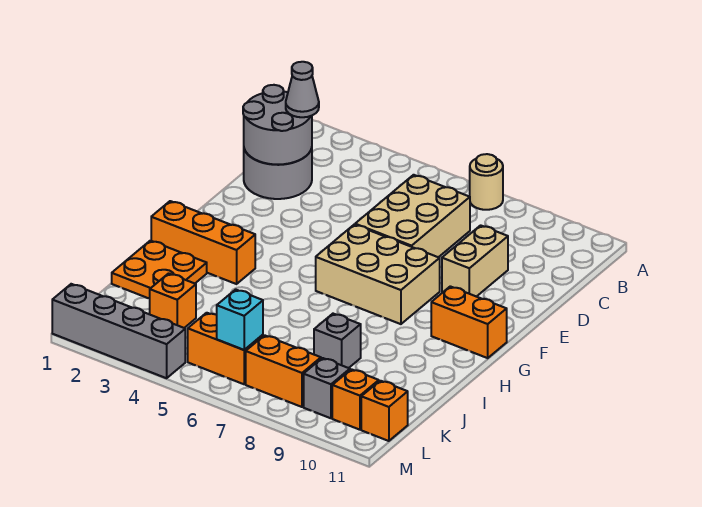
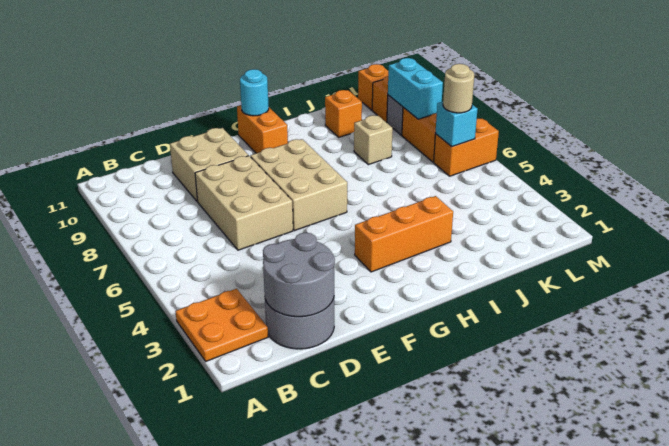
tan round brick A7 level 1 -> tan round brick L6 level 3
grey cone C2 level 3 -> none
tan brick C6:E7 level 1 -> tan brick D6:E8 level 1
tan brick D9:E9 level 1 -> tan brick D9:E10 level 1
none -> cyan round brick G11 level 2
orange brick H1:H3 level 1 -> orange brick G3:I3 level 1
orange plate I1:J2 level 1 -> orange plate A2:B3 level 1
grey brick J8 level 1 -> tan brick J8 level 1
orange brick K3 level 1 -> orange brick J10 level 1
orange brick L5:L6 level 1 -> orange brick L6:M6 level 1
none -> cyan brick L8:L9 level 2
grey brick M1:M4 level 1 -> none

